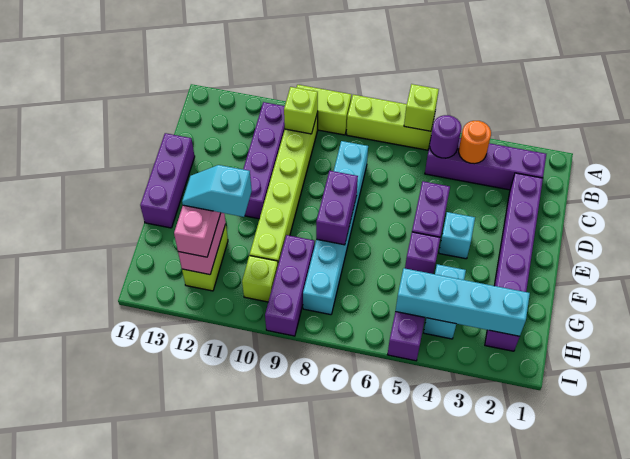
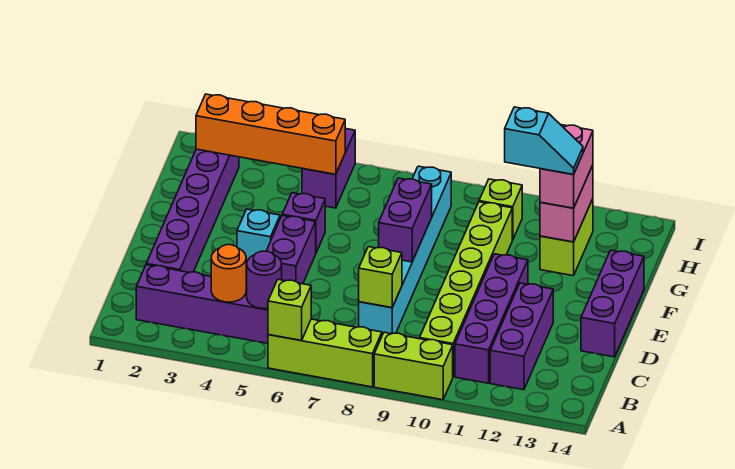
lime brick B10 level 2 -> lime brick C8 level 2
cyan brick G4:H4 level 1 -> none
purple brick G9:I9 level 1 -> purple brick B12:D12 level 1
cyan brick H2:H5 level 2 -> orange brick H2:H5 level 2

